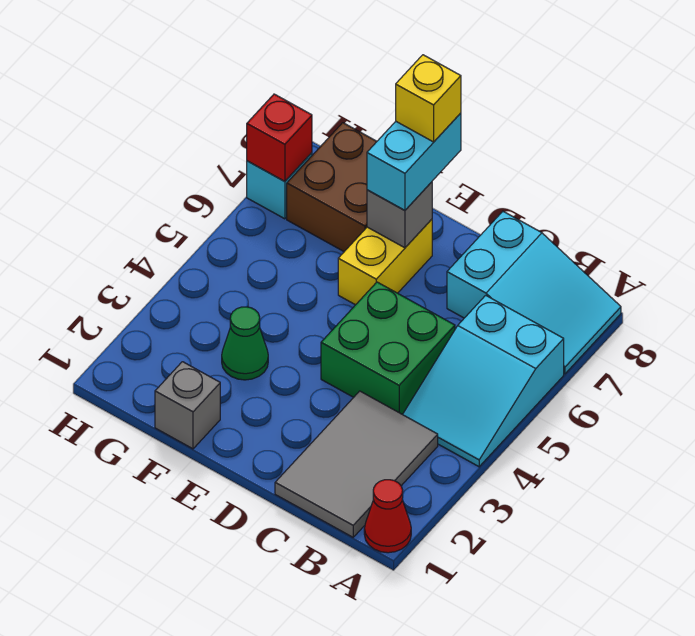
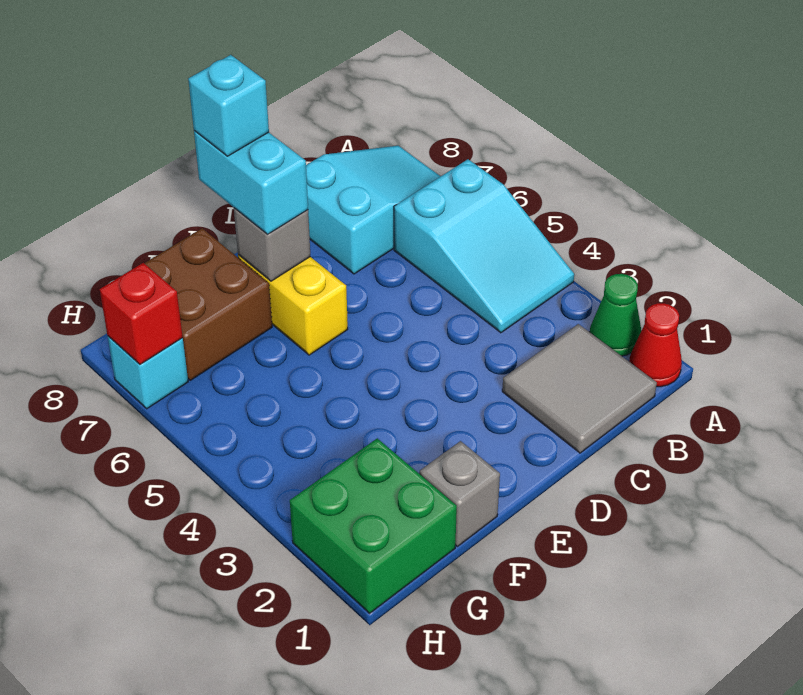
grey tile B1:C3 level 1 -> grey tile B1:C2 level 1
green brick C4:D5 level 1 -> green brick G1:H2 level 1
yellow brick E8 level 4 -> cyan brick E8 level 4
green cone F3 level 1 -> green cone A2 level 1

